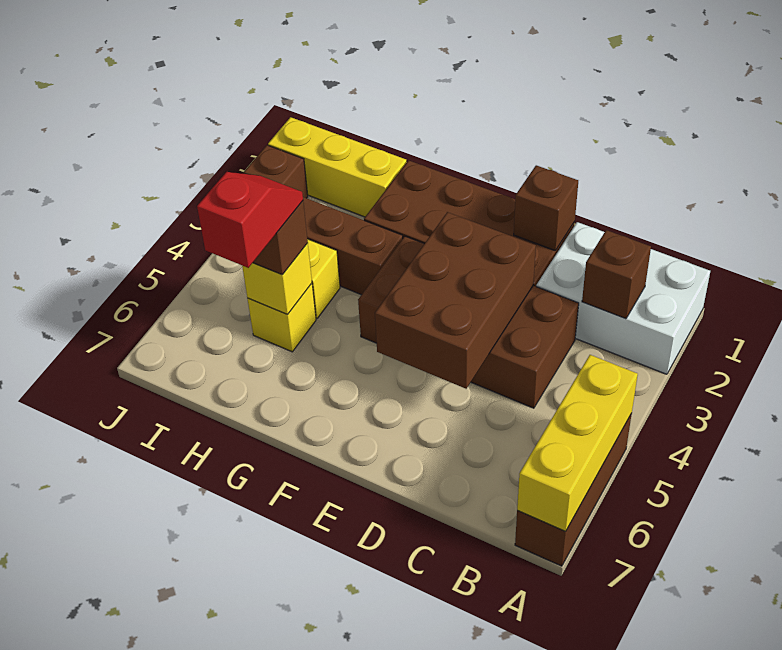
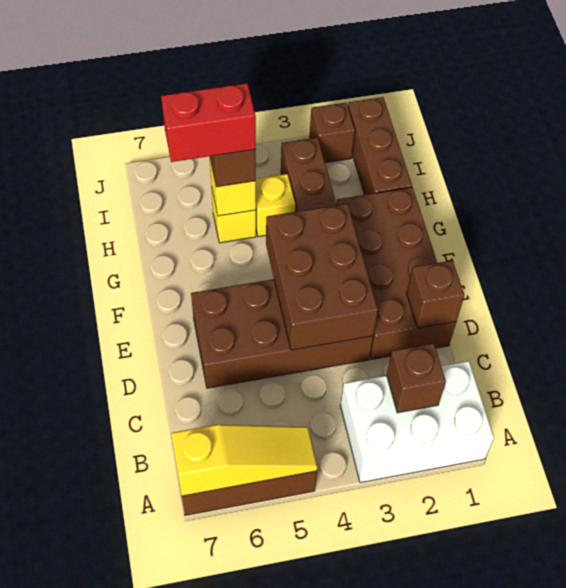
white brick A1:C2 level 1 -> white brick A1:B3 level 1
yellow brick A5:A7 level 2 -> yellow slope A5:A7 level 2 top 7
brown brick C3:F4 level 1 -> brown brick D3:E6 level 1
brown brick D3:E5 level 2 -> brown brick D3:F4 level 2
yellow brick H1:J1 level 1 -> brown brick H1:J1 level 1
red slope H5:H6 level 4 top 6 -> red brick H5:H6 level 4

